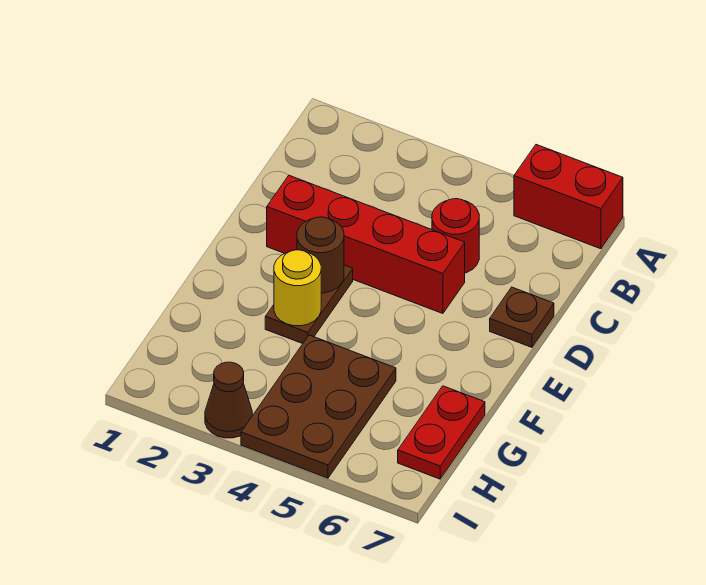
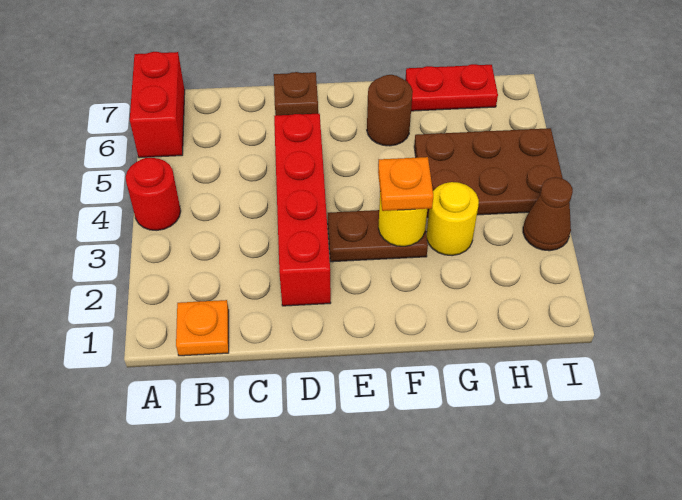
none -> orange plate B1 level 1
red round brick C5 level 1 -> red round brick A4 level 1
brown round brick E3 level 2 -> brown round brick F6 level 1
none -> orange plate F3 level 3
none -> yellow round brick G3 level 1

